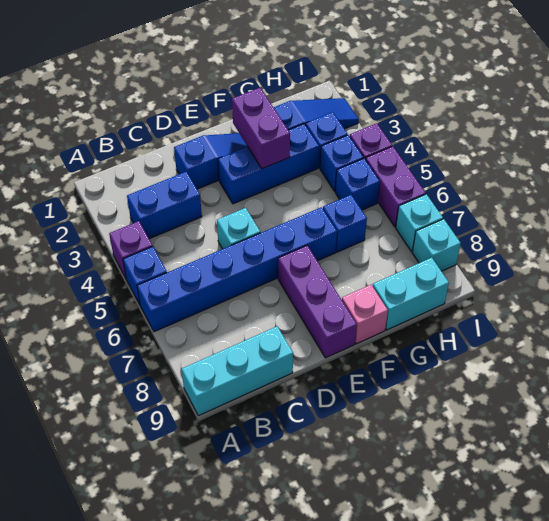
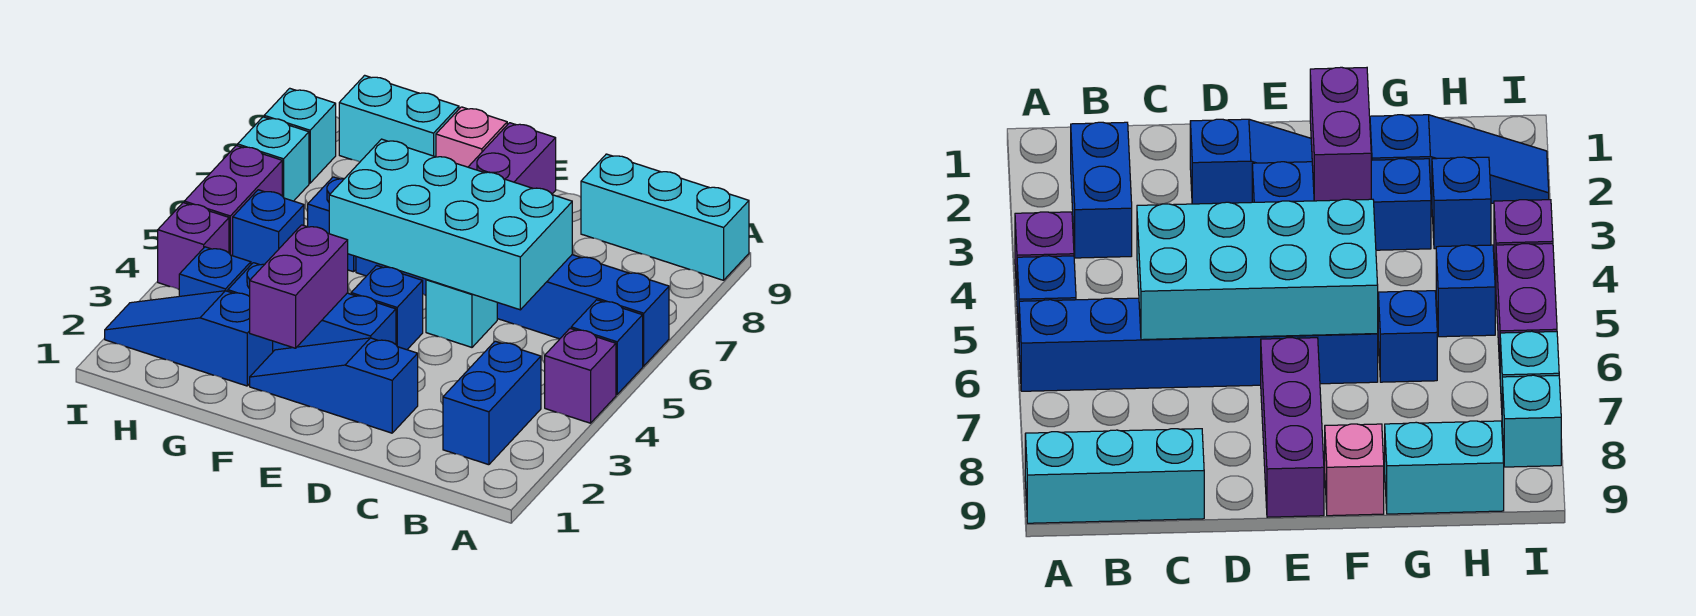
blue brick B3:C3 level 1 -> blue brick B2:B3 level 1
none -> cyan brick C5:F6 level 2
blue brick H4 level 1 -> blue brick E4 level 1

